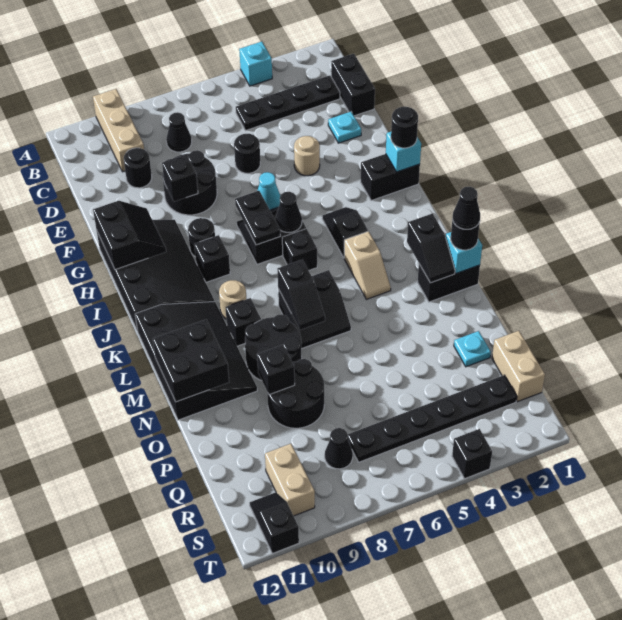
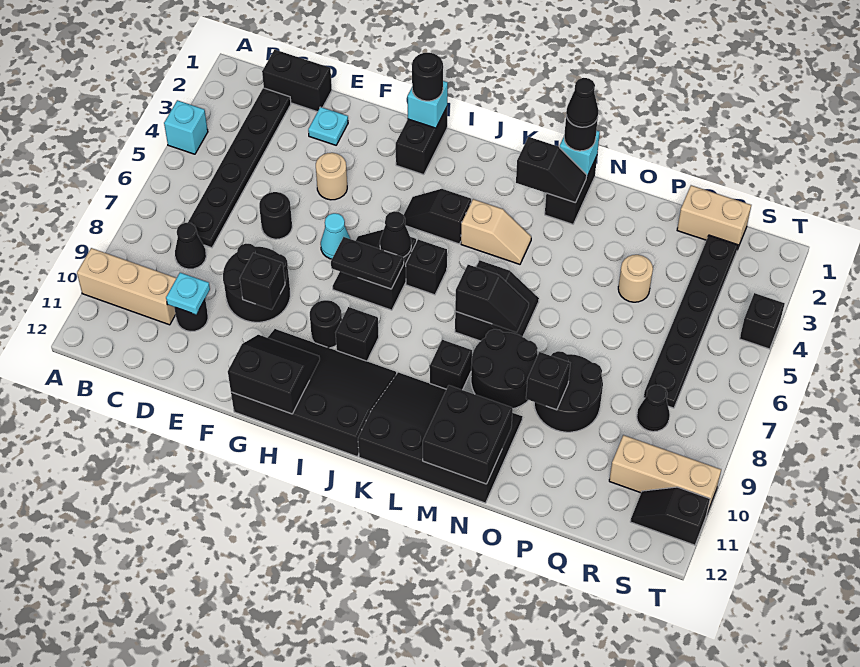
black plate C2:C5 level 1 -> black plate C2:C7 level 1
tan round brick K9 level 1 -> tan round brick P4 level 1
cyan plate P2 level 1 -> cyan plate D10 level 2
tan brick R10:S10 level 1 -> tan brick R10:T10 level 1

